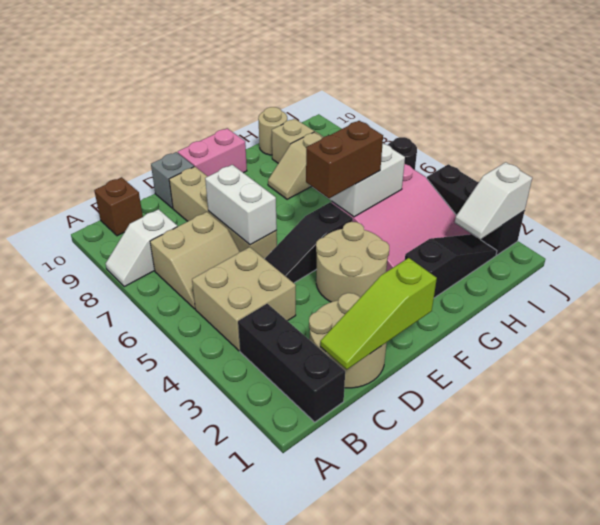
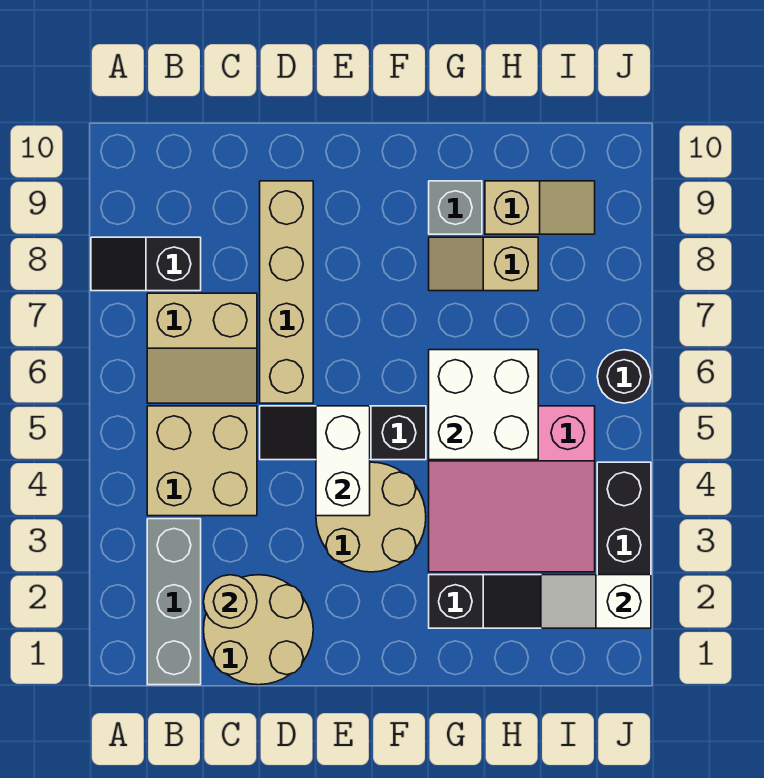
white slope A8:B8 level 1 top B -> black slope A8:B8 level 1 top B
black brick B1:B3 level 1 -> grey brick B1:B3 level 1
brown brick B10 level 1 -> none
lime slope C1:E1 level 2 top E -> none
white brick D6:D7 level 2 -> white brick E4:E5 level 2
grey brick D10 level 1 -> grey brick G9 level 1
pink brick E10:F10 level 1 -> none
brown brick F5:G5 level 3 -> none
tan round brick H10 level 1 -> tan round brick C2 level 2

